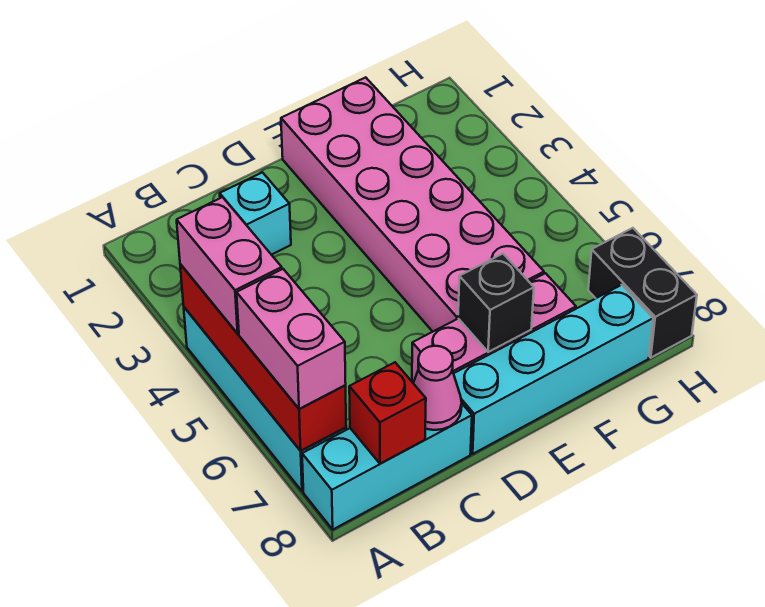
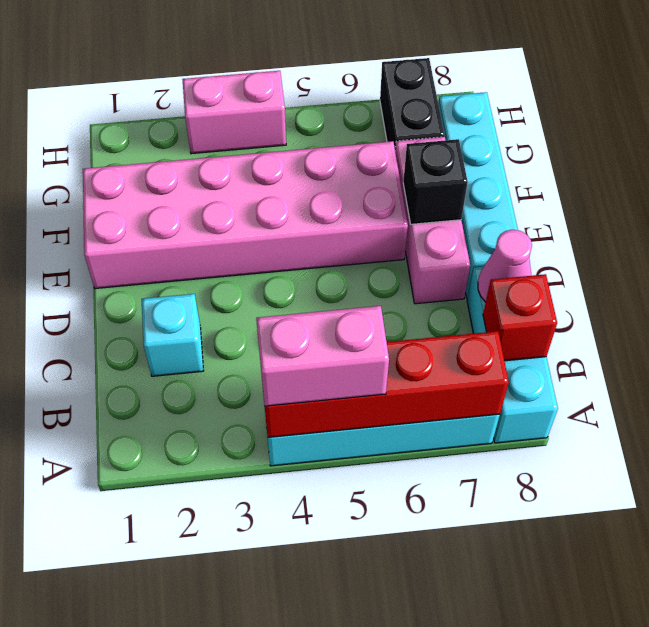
pink brick A6:A7 level 3 -> pink brick H3:H4 level 1
black brick H7:H8 level 1 -> black brick G7:H7 level 1

